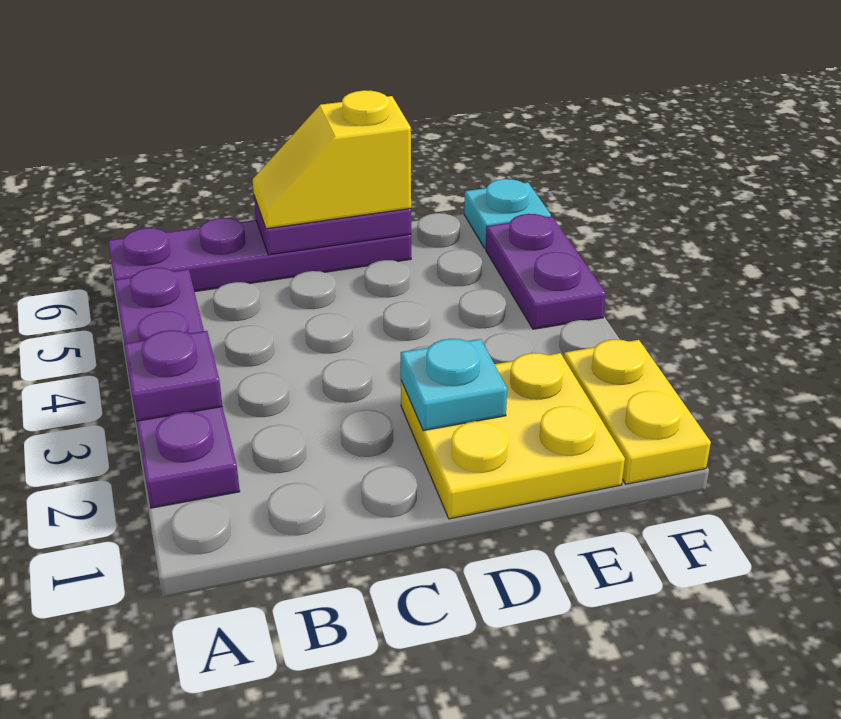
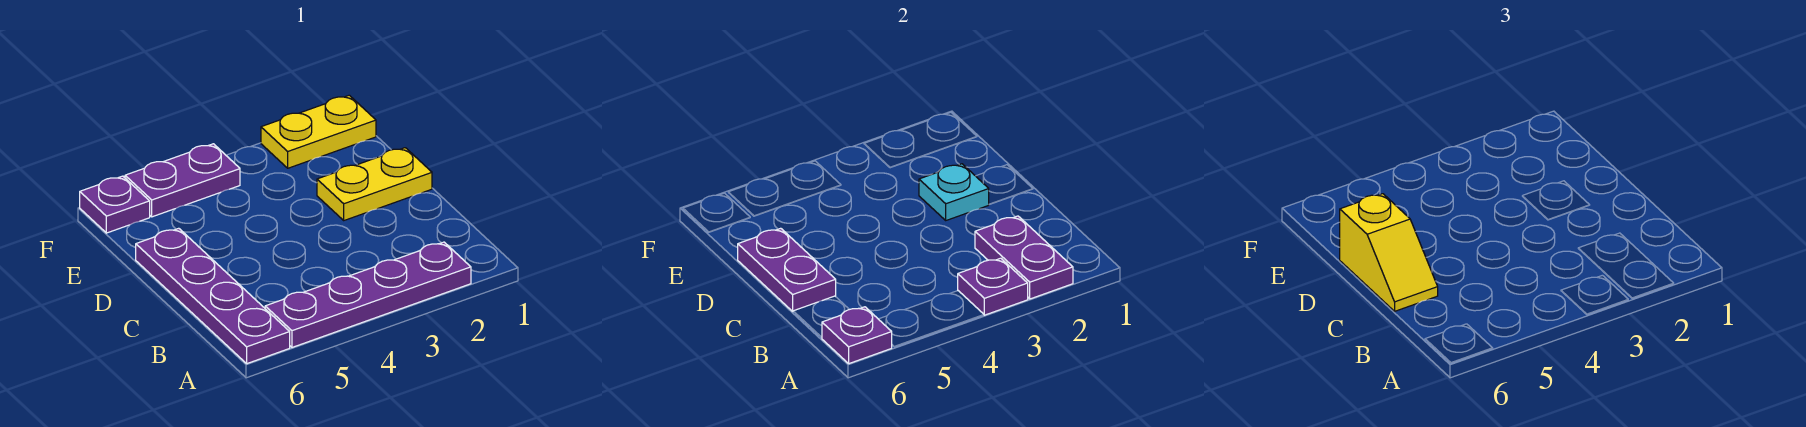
none -> purple plate A2:B2 level 2
none -> purple plate A6 level 2
yellow plate D1:E2 level 1 -> yellow plate D1:D2 level 1
cyan plate F6 level 1 -> purple plate F6 level 1

